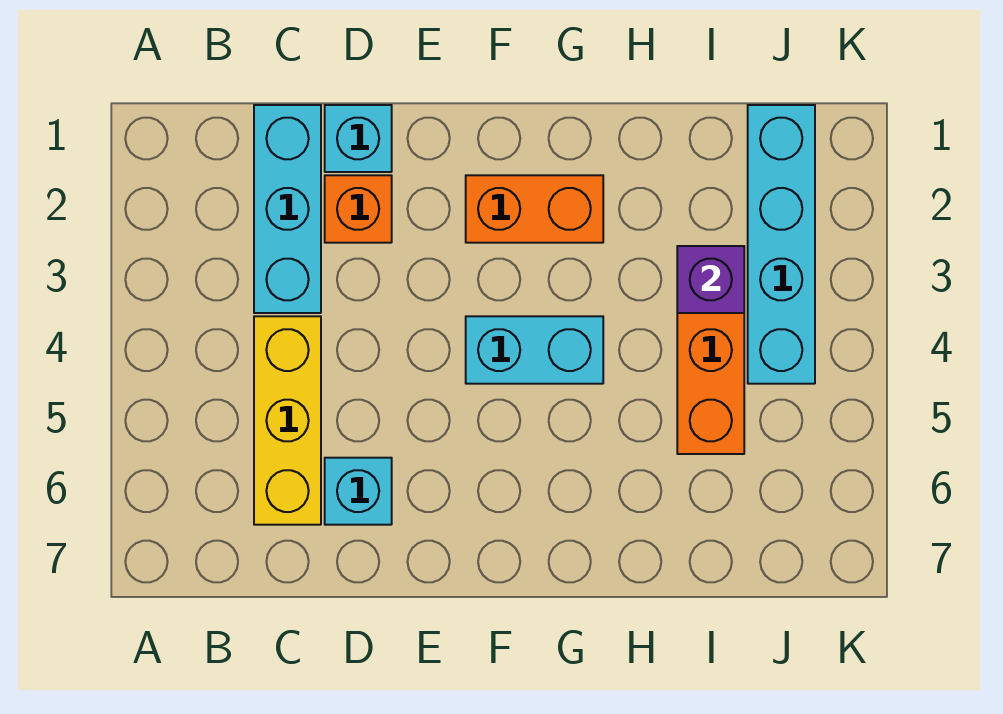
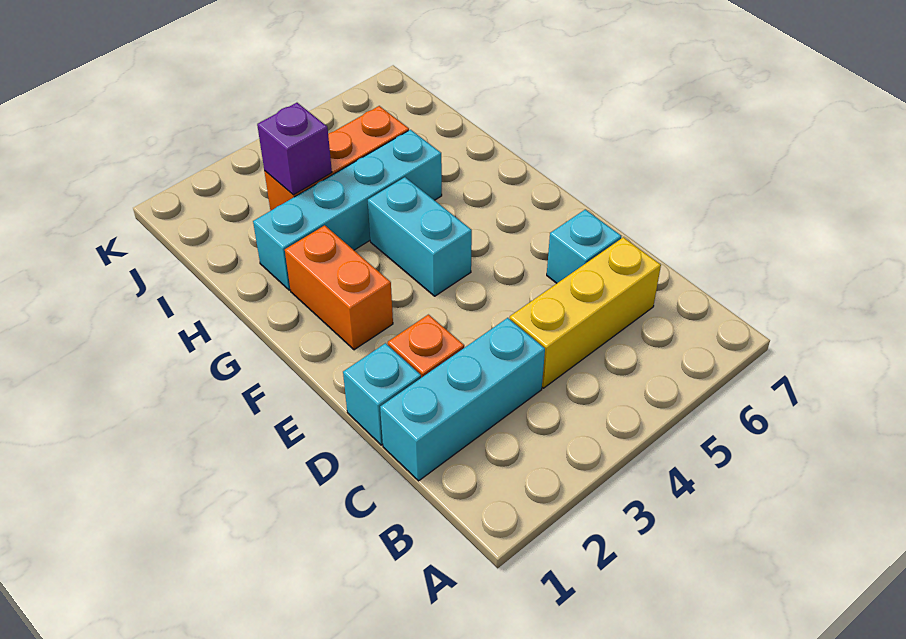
cyan brick J1:J4 level 1 -> cyan brick H2:H5 level 1

